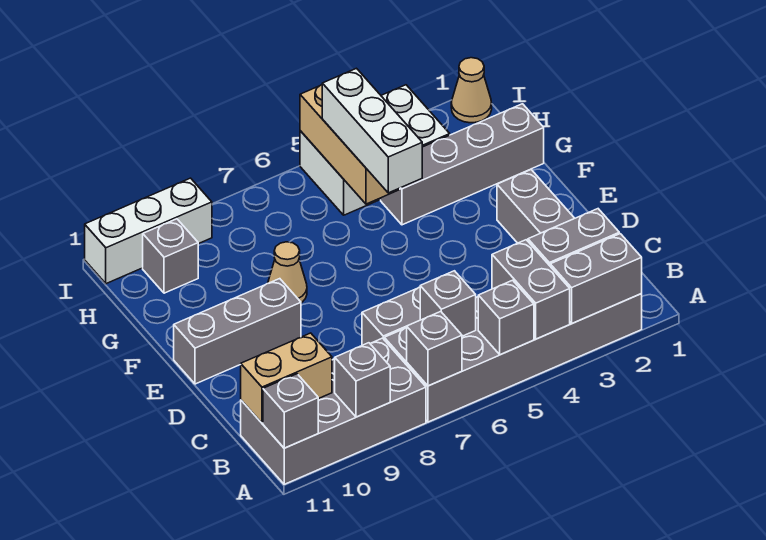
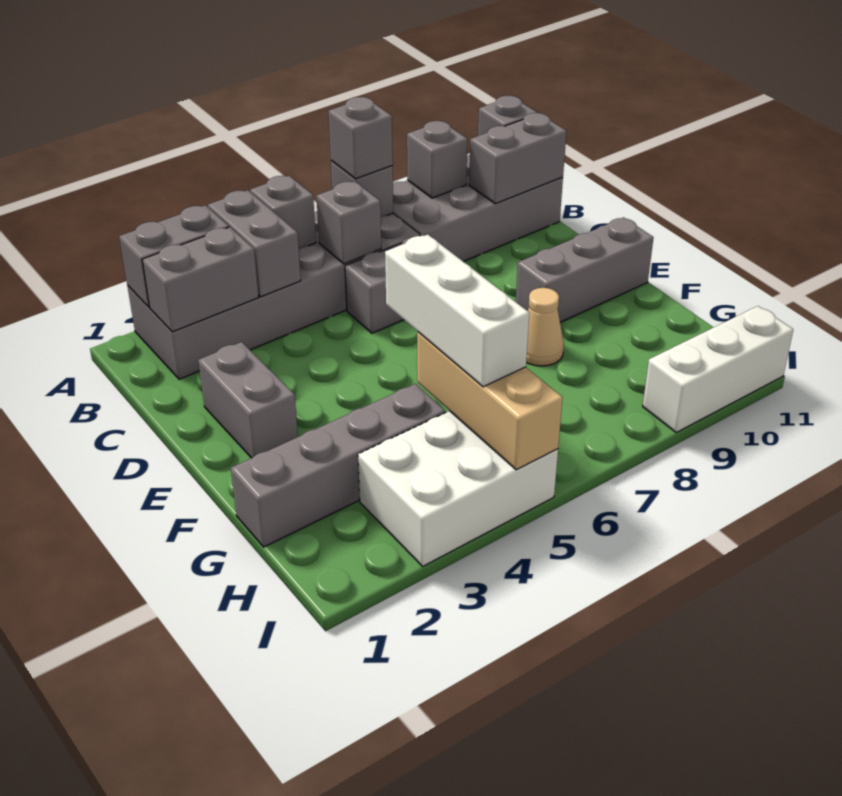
tan brick B10:B11 level 2 -> grey brick B10:B11 level 2
grey brick H10 level 1 -> grey brick A7 level 3
tan cone I1 level 1 -> none

